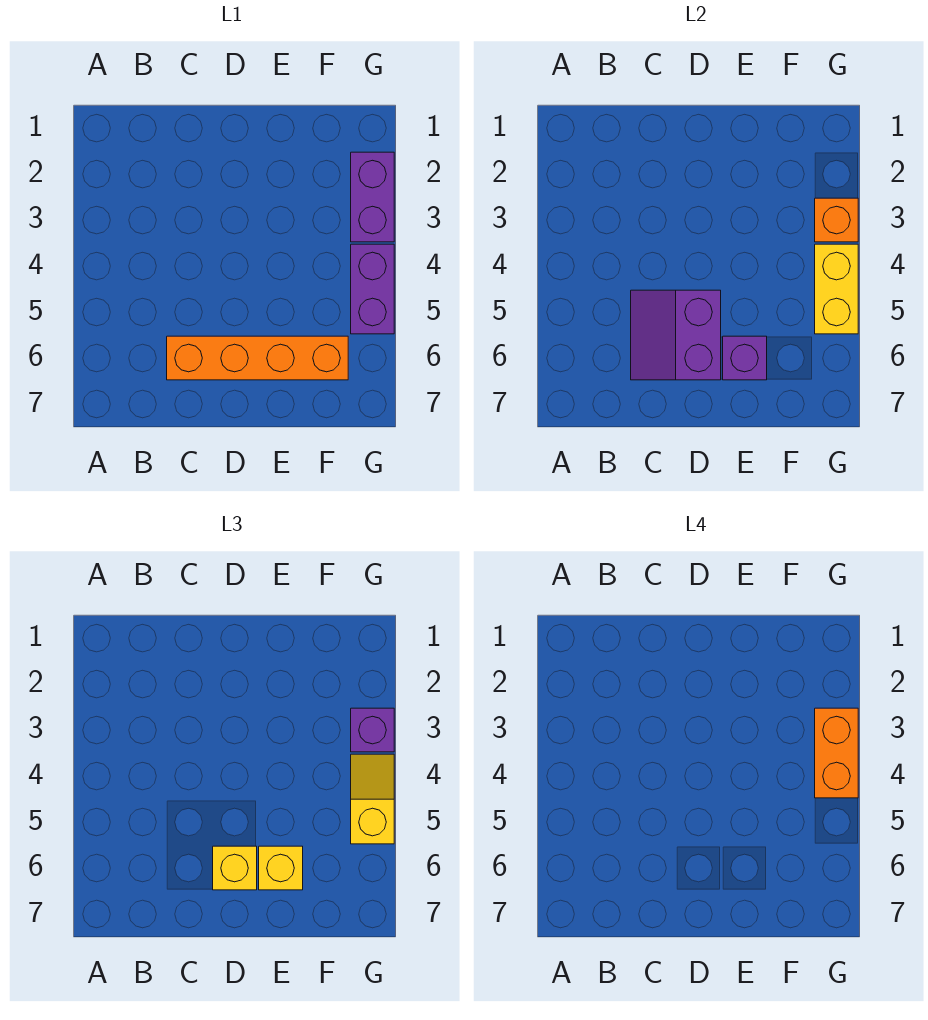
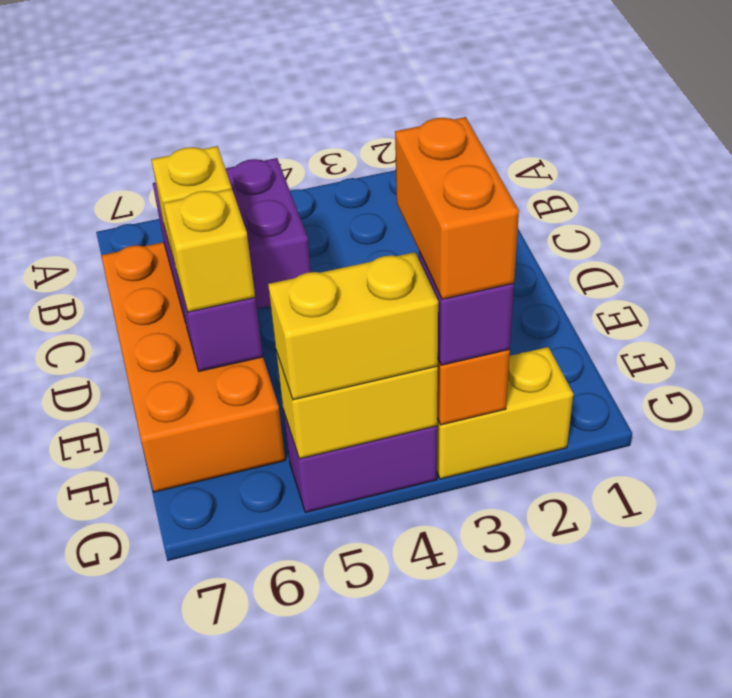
purple slope C5:D6 level 2 top D -> purple brick C5:D6 level 2
orange brick C6:F6 level 1 -> orange brick C6:F7 level 1
purple brick G2:G3 level 1 -> yellow brick G2:G3 level 1
orange brick G3:G4 level 4 -> orange brick F3:G3 level 4
yellow slope G4:G5 level 3 top 5 -> yellow brick G4:G5 level 3

